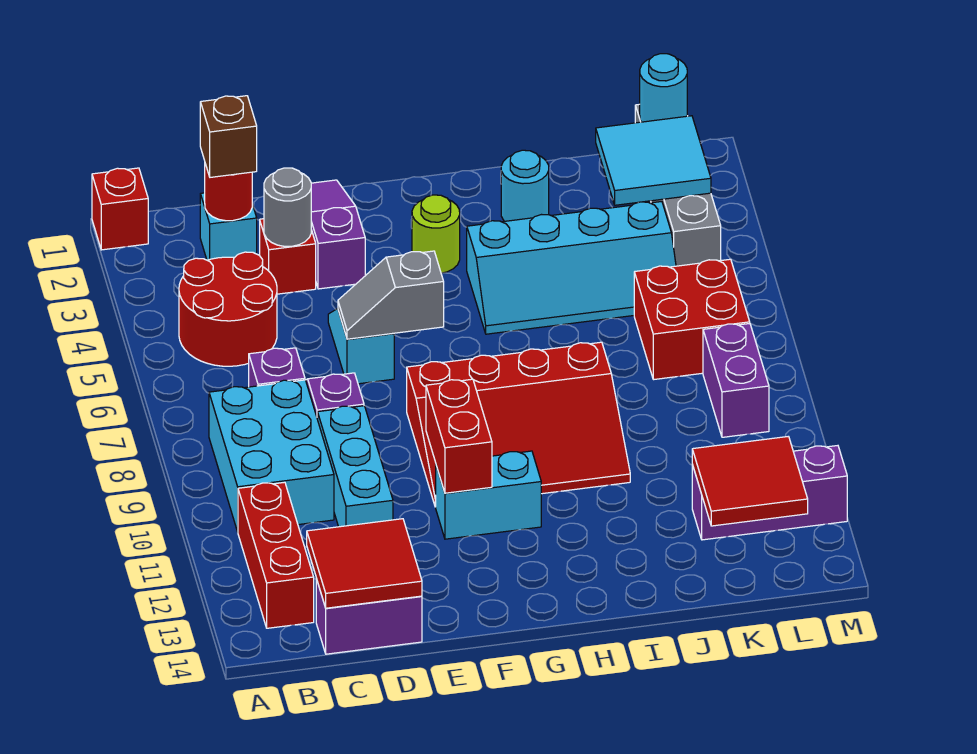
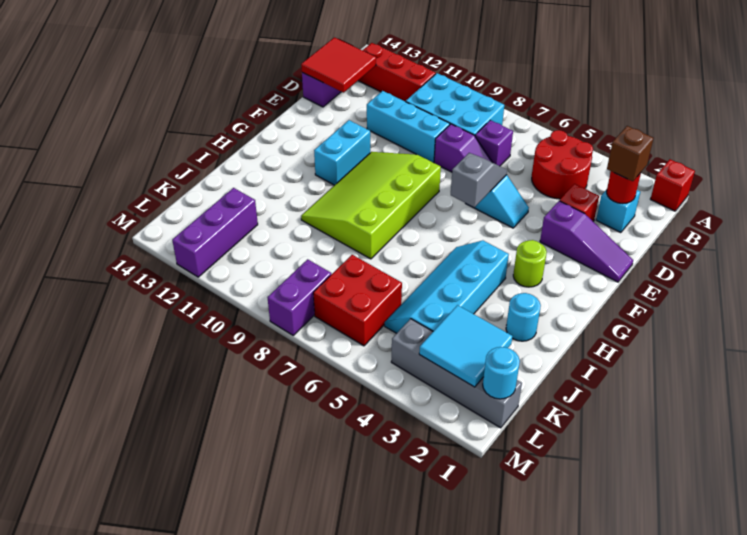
grey round brick D3 level 2 -> none
red slope F8:I10 level 1 top 8 -> lime slope F8:I10 level 1 top 8
red brick F10:F11 level 2 -> none
red tile K12:L13 level 2 -> none
purple brick L8:L9 level 1 -> purple brick L8:M8 level 1

